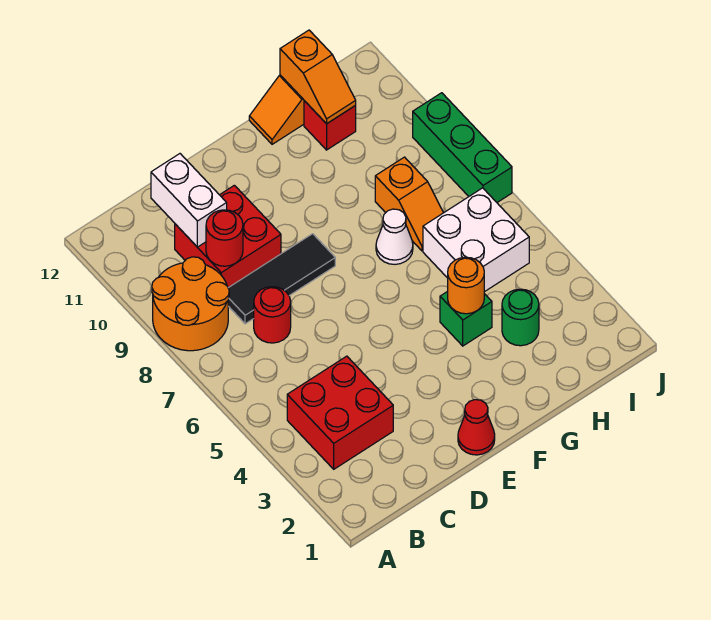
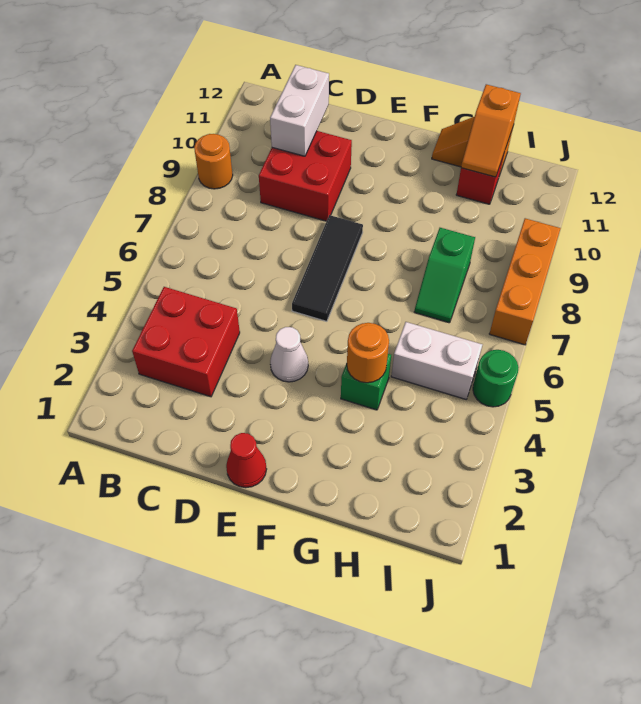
orange round brick A8:B9 level 1 -> orange round brick A9 level 1
red round brick C7 level 1 -> none
black tile C8:E8 level 1 -> black tile E6:E8 level 1
red round brick C9 level 2 -> none
white cone G7 level 1 -> white cone E4 level 1
green round brick H3 level 1 -> green round brick J5 level 1
white brick H5:I6 level 1 -> white brick H5:I5 level 1
orange slope H7:H8 level 1 top 8 -> green slope H7:H8 level 1 top 8
green brick J7:J9 level 1 -> orange brick J7:J9 level 1

